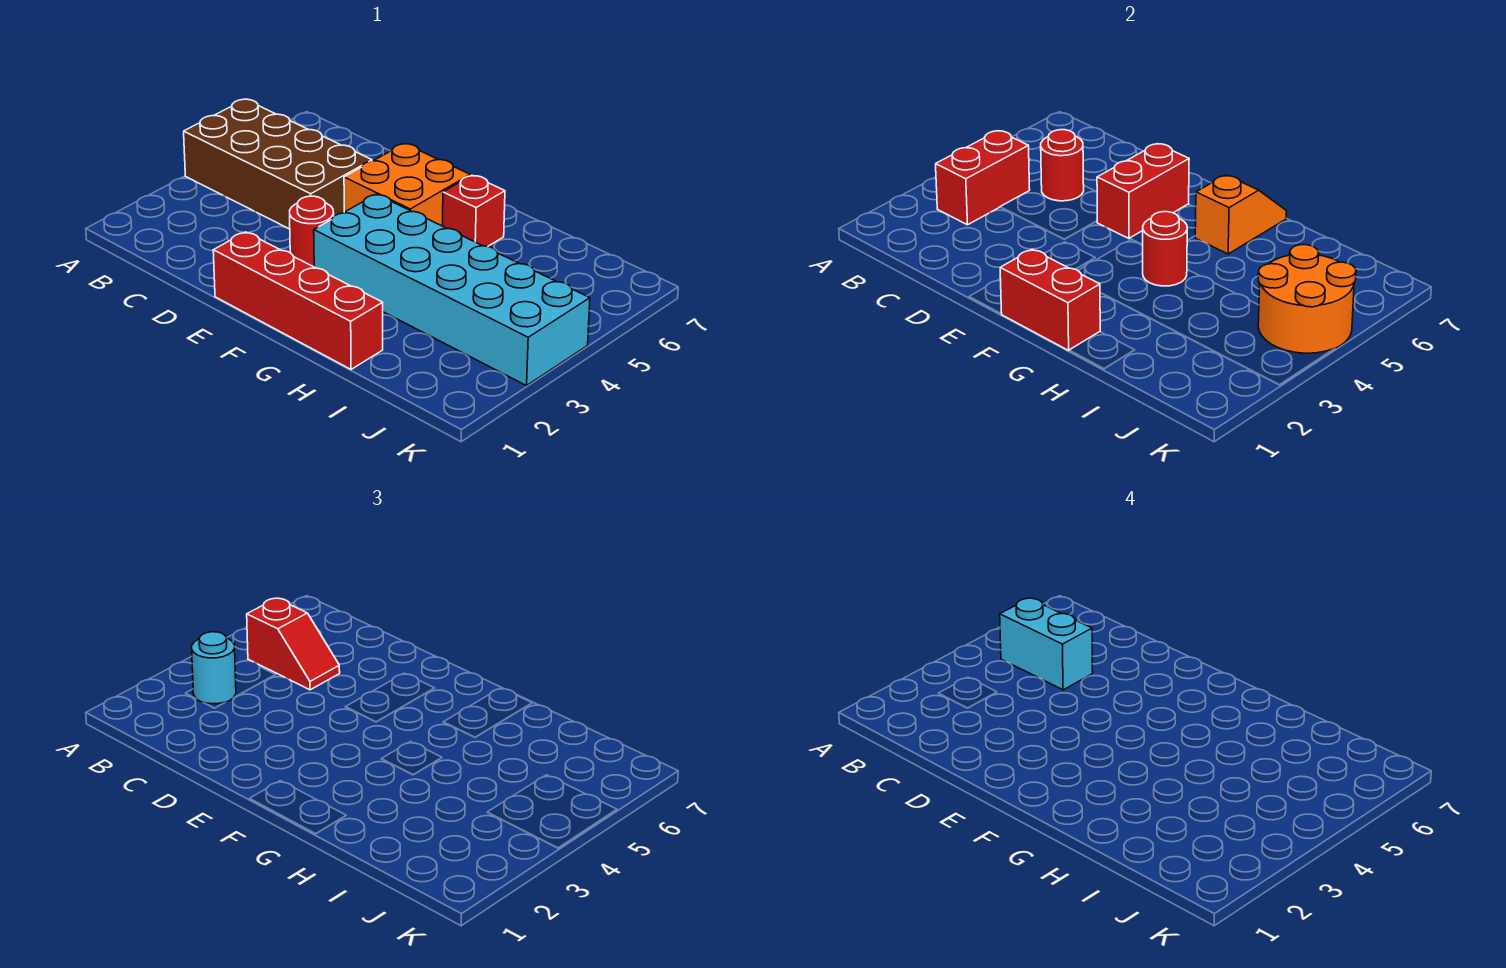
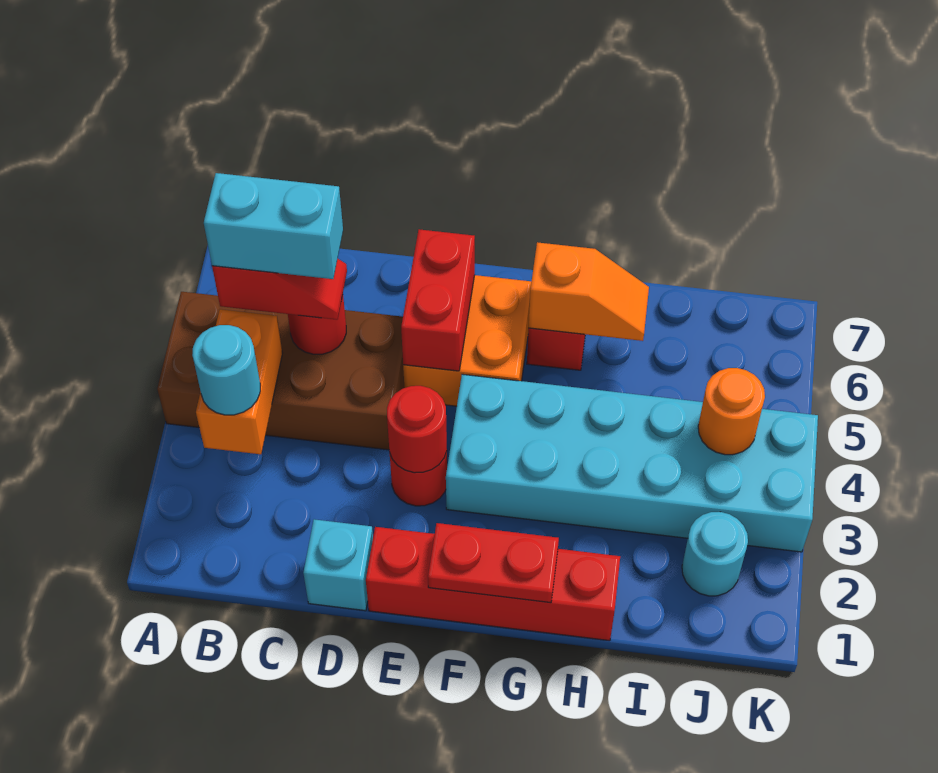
red brick B3:B4 level 2 -> orange brick B3:B4 level 2
none -> cyan brick D1 level 1
red brick F1:G1 level 2 -> red plate F1:G1 level 2
red round brick G4 level 2 -> red round brick E3 level 2
orange slope G6:G7 level 2 top 6 -> orange slope G6:H6 level 2 top G
none -> cyan round brick J2 level 1
orange round brick J4:K5 level 2 -> orange round brick J4 level 2

